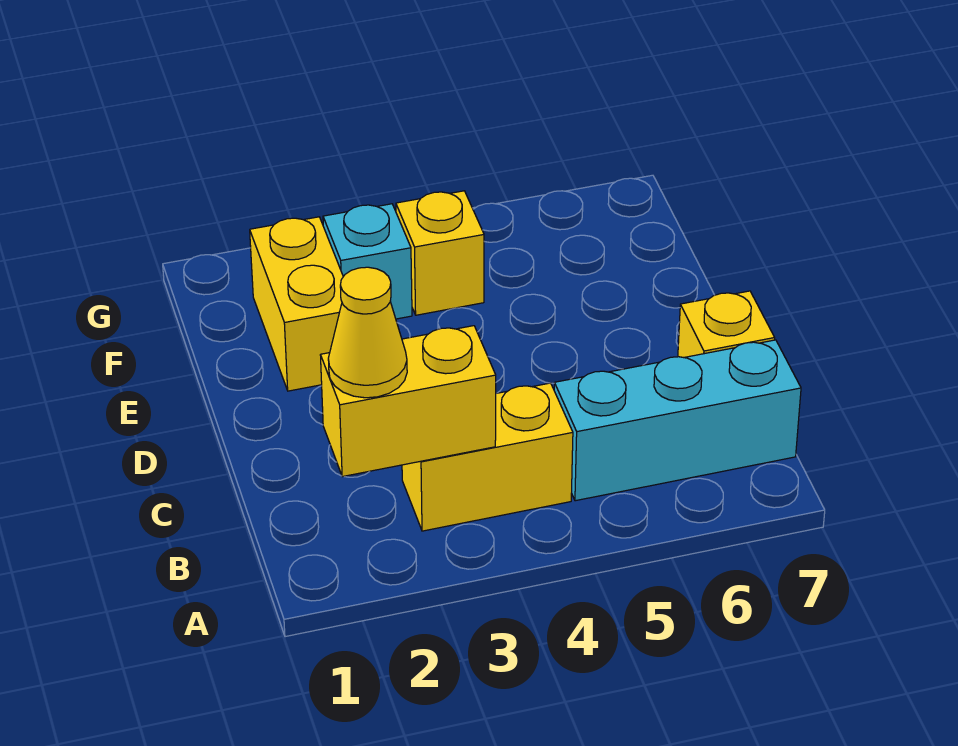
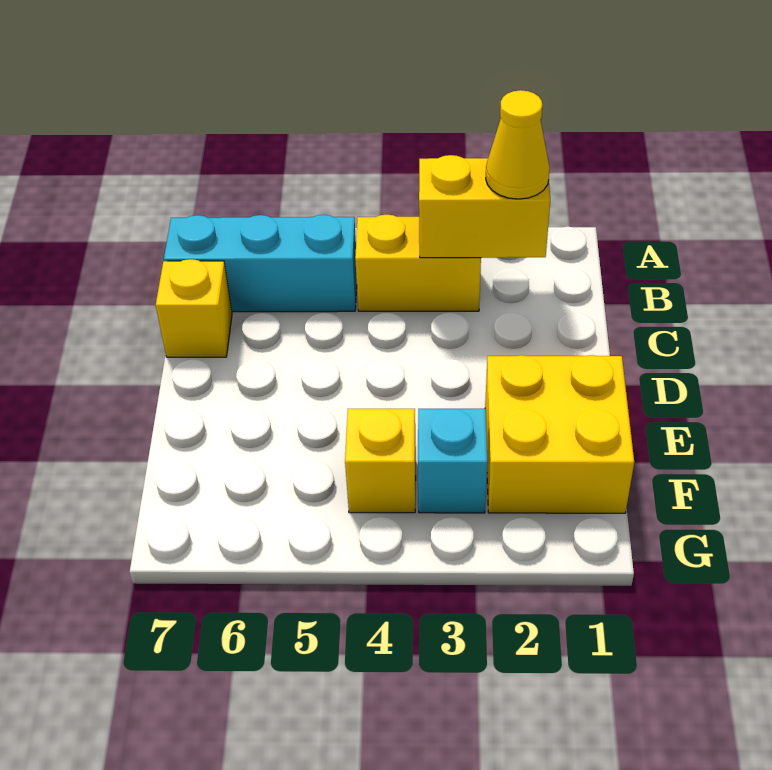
yellow brick E2:F2 level 1 -> yellow brick E1:F2 level 1

